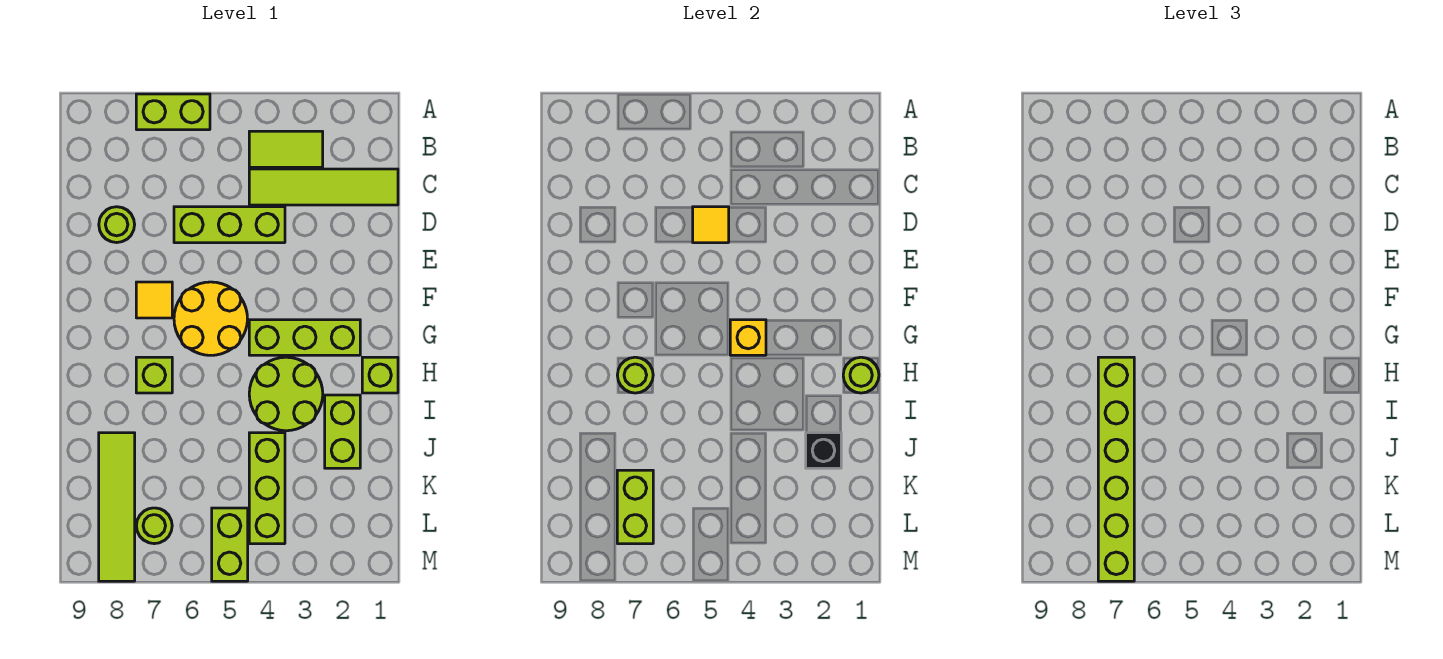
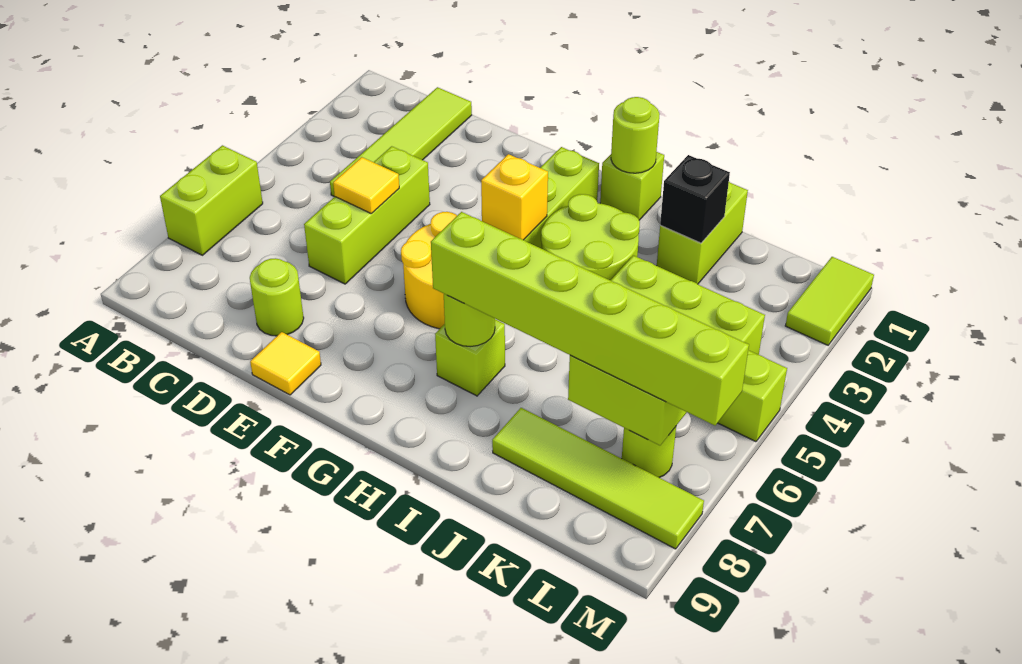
lime tile B3:B4 level 1 -> lime tile M1:M2 level 1
yellow tile F7 level 1 -> yellow tile E9 level 1
lime brick I2:J2 level 1 -> lime brick J1:J2 level 1

